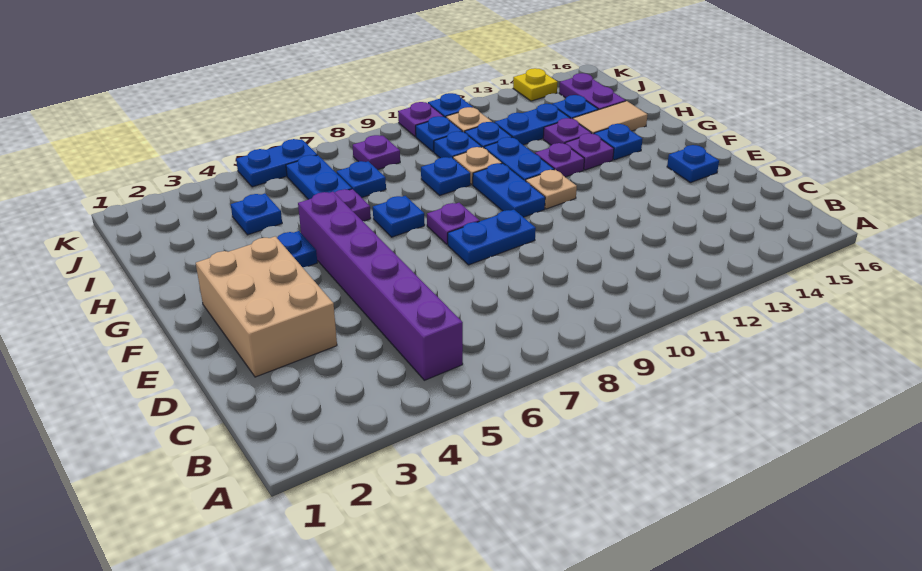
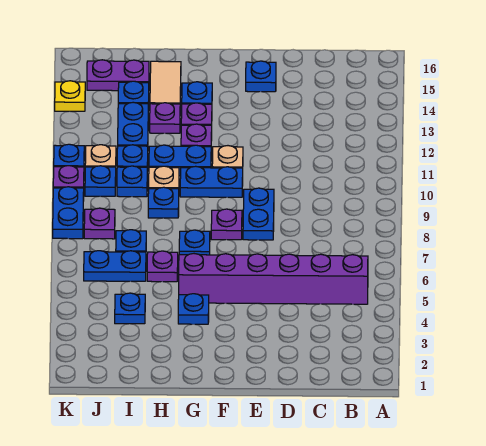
tan brick D2:F3 level 1 -> none
blue plate K5:K6 level 1 -> blue plate K8:K9 level 1

